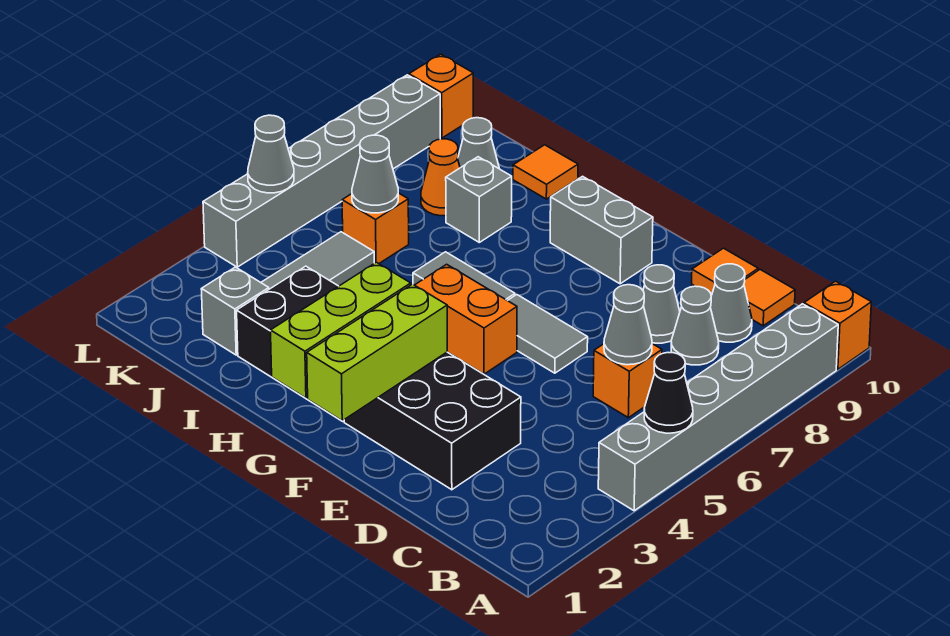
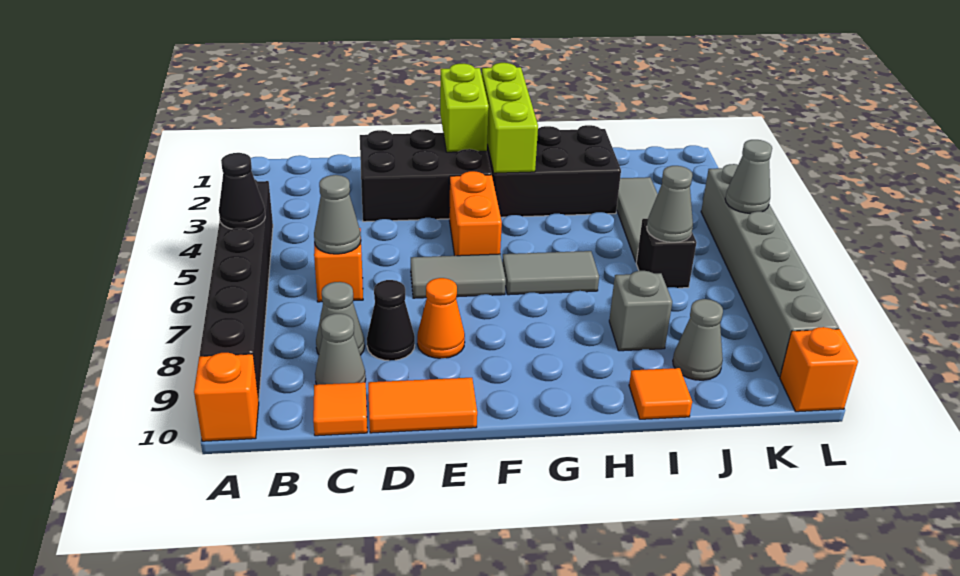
grey brick A4:A9 level 1 -> black brick A4:A9 level 1
grey cone D8 level 1 -> black cone D8 level 1
orange tile D10 level 1 -> orange tile D10:E10 level 1
lime brick F1:F3 level 2 -> lime brick F1:F2 level 2
orange brick F5:G5 level 1 -> orange brick F4:F5 level 1
grey brick F9:G9 level 1 -> none
grey brick J2 level 1 -> none
orange brick J6 level 1 -> black brick J6 level 1
orange cone J8 level 1 -> orange cone E8 level 1

